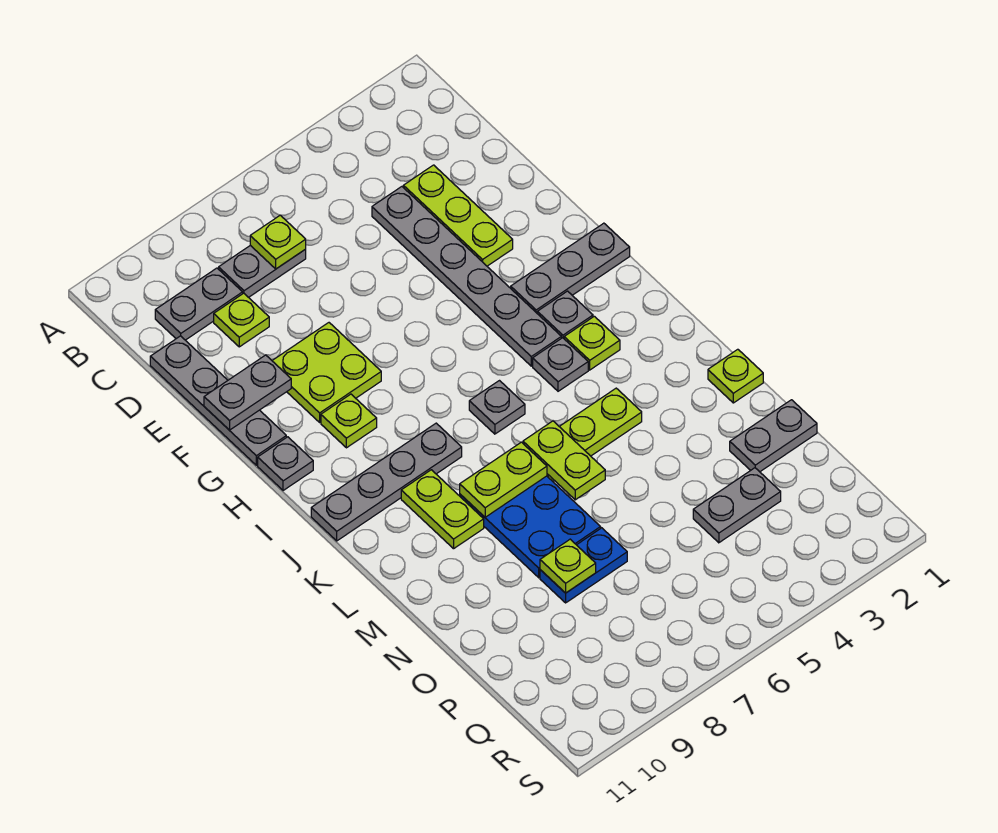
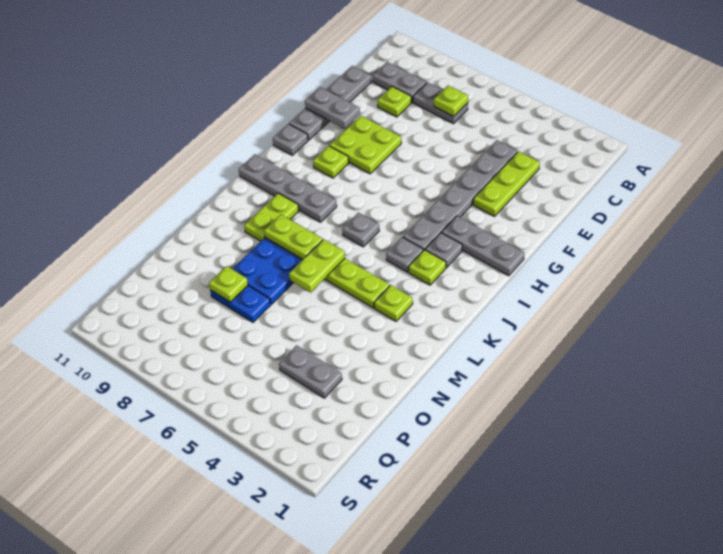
lime plate M1 level 1 -> lime plate L3 level 1
grey plate O1:O2 level 1 -> none

